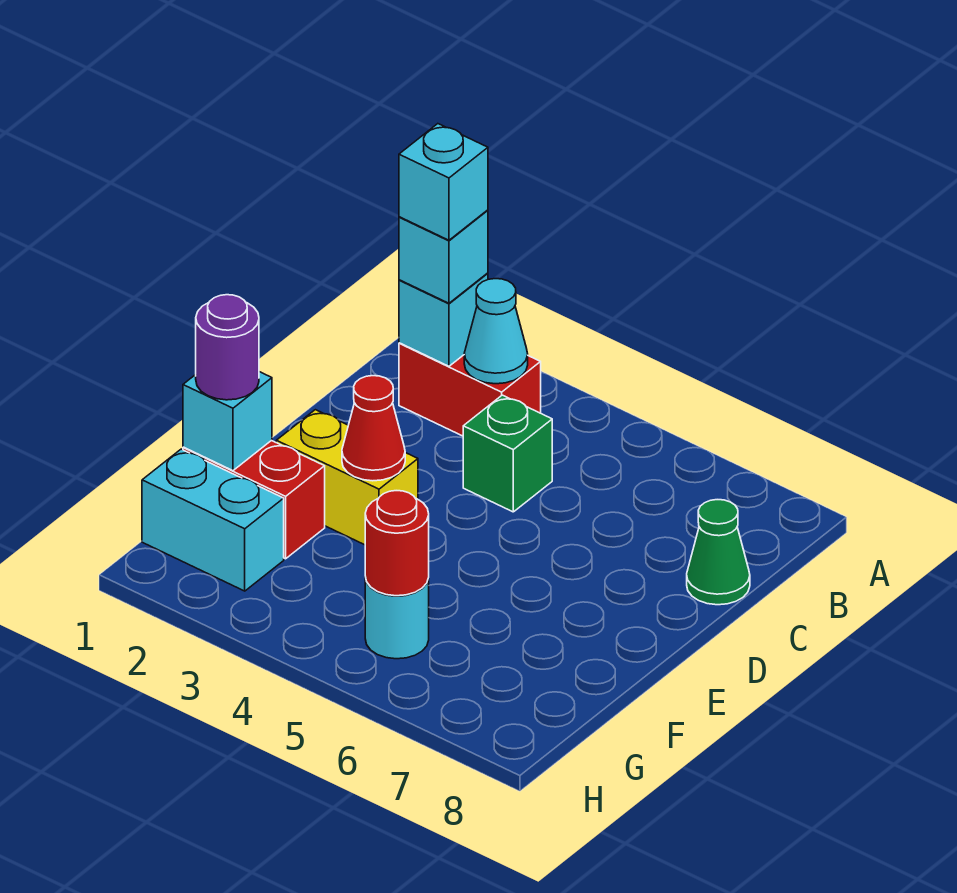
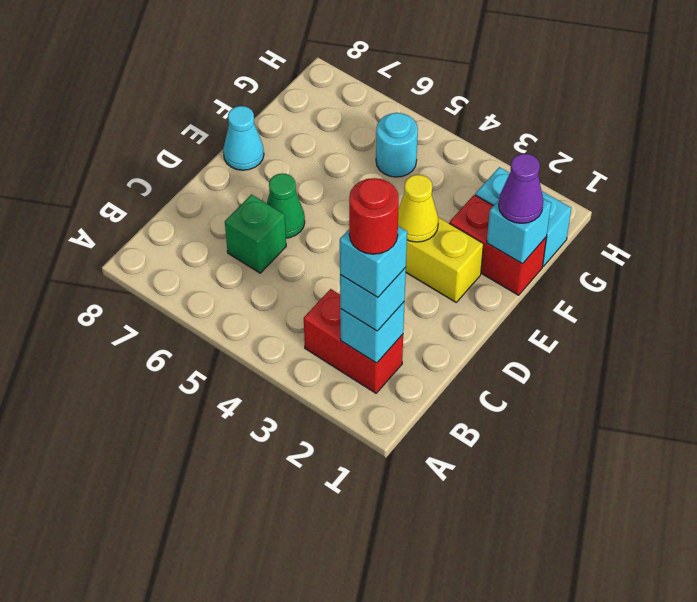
cyan cone B3 level 2 -> cyan cone E8 level 1
green brick C4 level 1 -> green brick C6 level 1
green cone C8 level 1 -> green cone D6 level 1
red cone E3 level 2 -> yellow cone E3 level 2
purple round brick F1 level 3 -> purple cone F1 level 3
red round brick G5 level 2 -> red round brick B2 level 5

